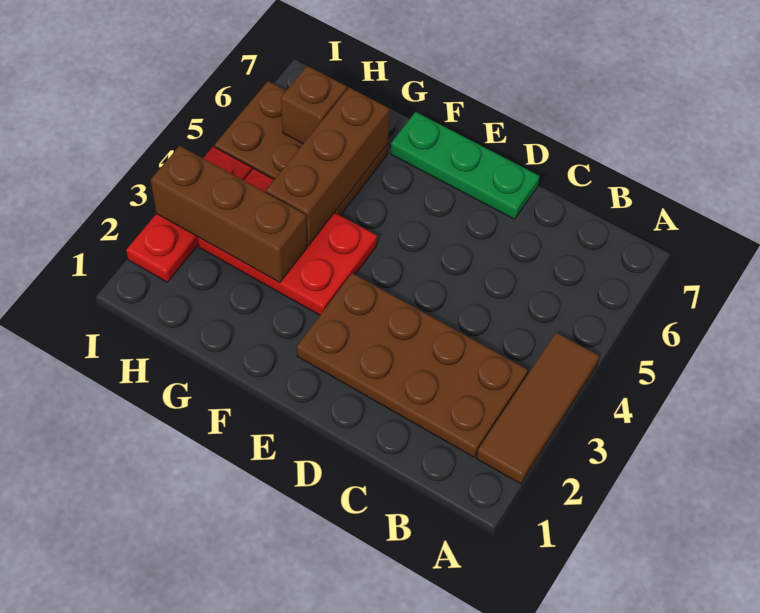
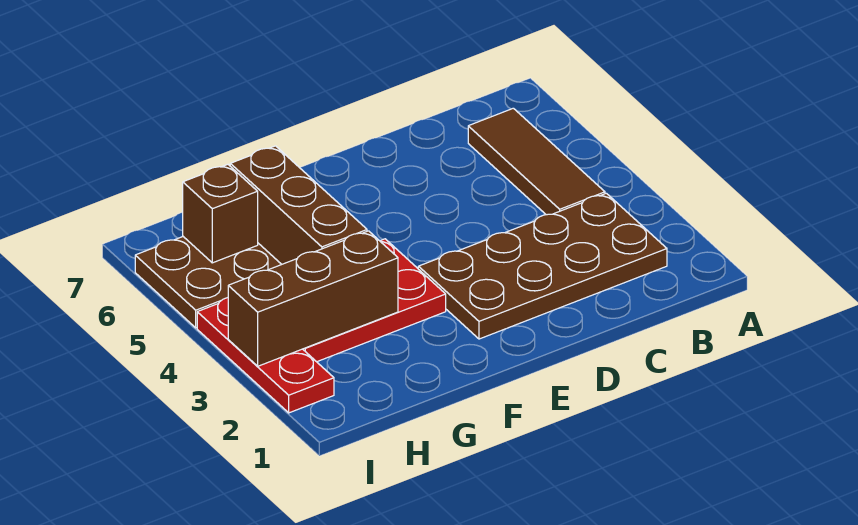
brown tile A2:A4 level 1 -> brown tile B4:B6 level 1
green plate D7:F7 level 1 -> none

